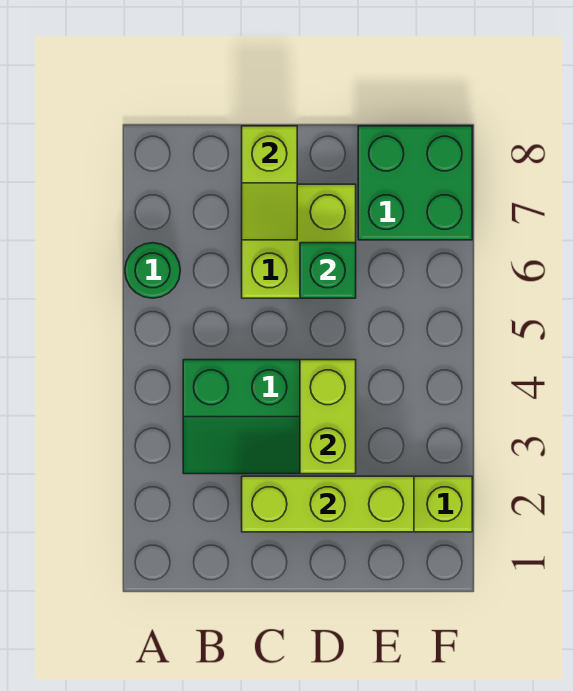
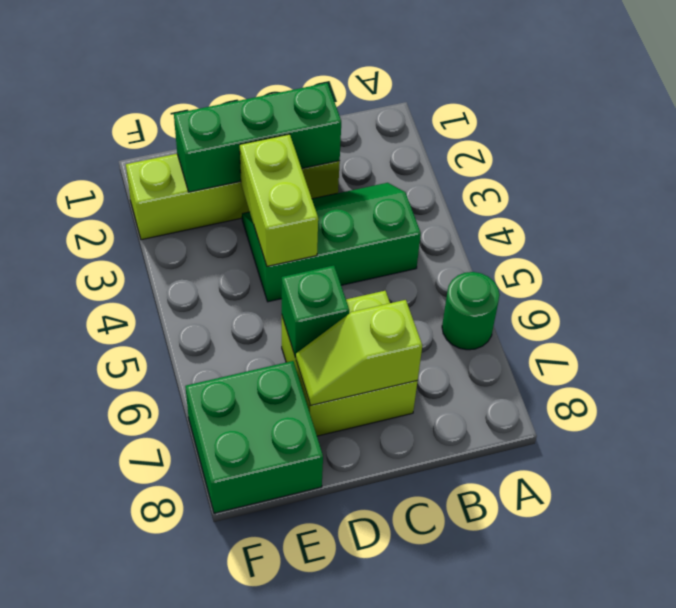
lime brick C2:E2 level 2 -> green brick C2:E2 level 2
lime slope C7:C8 level 2 top 8 -> lime slope C7:D7 level 2 top C

